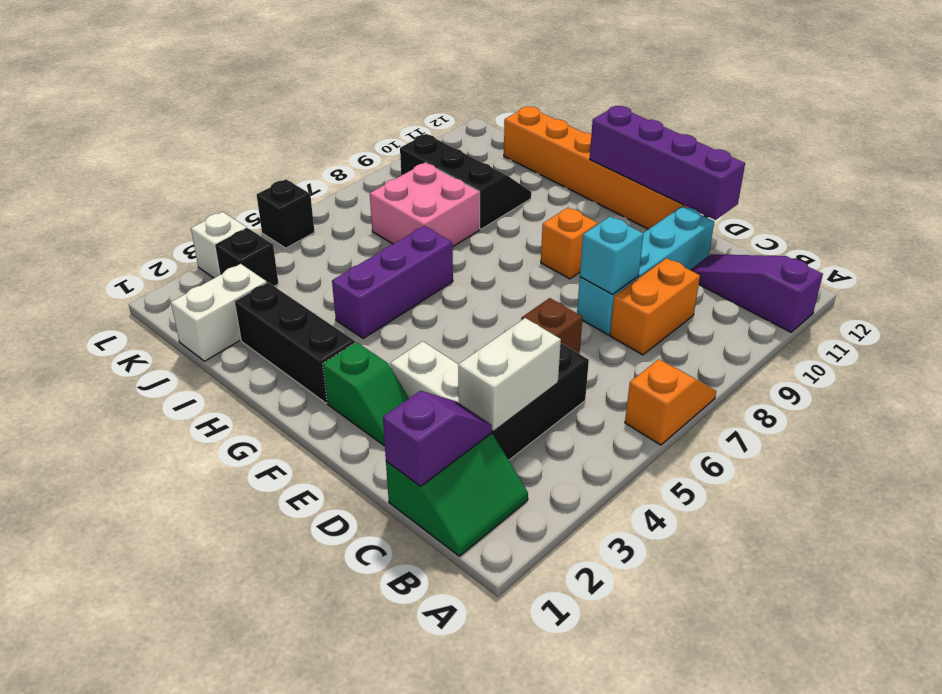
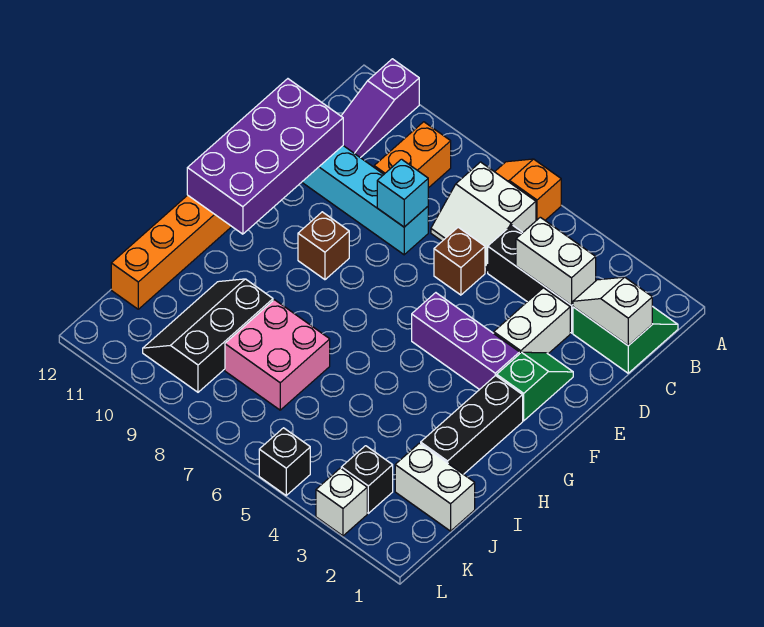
none -> white slope B6:C7 level 1 top B
purple slope C1:C2 level 2 top 1 -> white slope C1:C2 level 2 top 1
orange brick C8:C9 level 1 -> orange brick B9:C9 level 1
purple brick D12:G12 level 2 -> purple brick D11:G12 level 2
orange brick F9 level 1 -> brown brick F9 level 1
purple brick H4:H6 level 1 -> purple brick F3:F5 level 1

